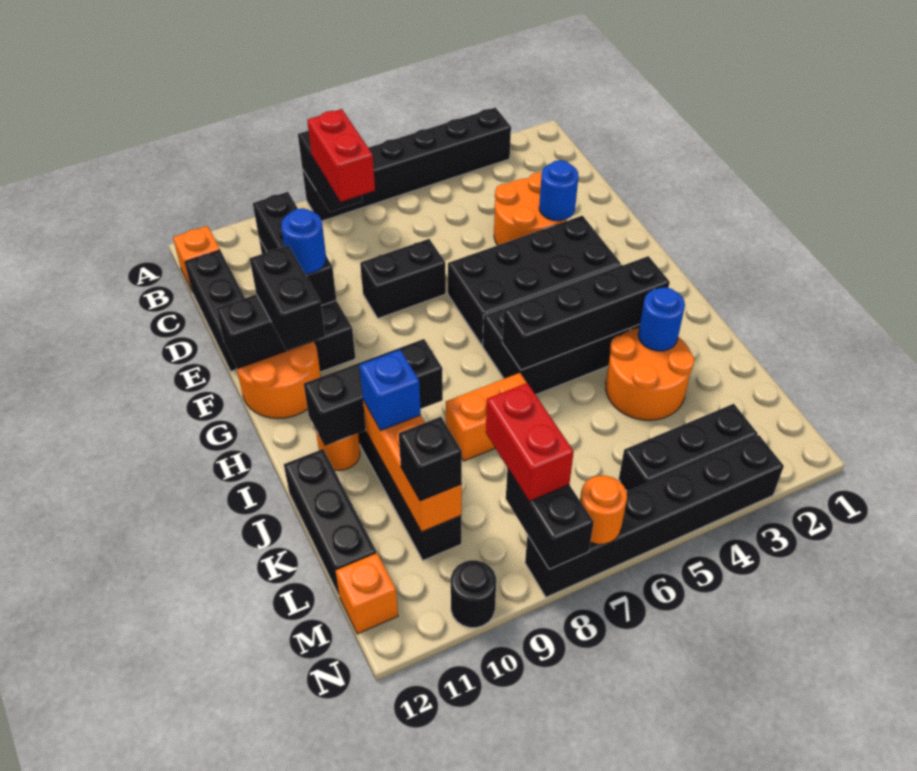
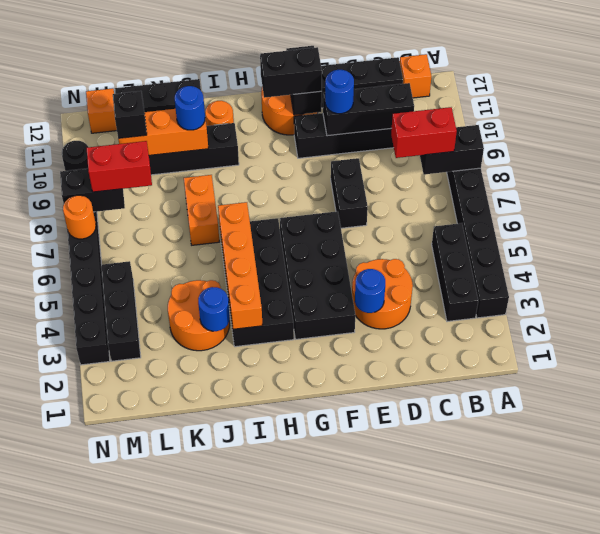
black brick I3:I6 level 2 -> orange brick I3:I6 level 2
black brick I9:I11 level 2 -> black brick B3:B5 level 1
blue brick J10 level 3 -> blue round brick J10 level 3

